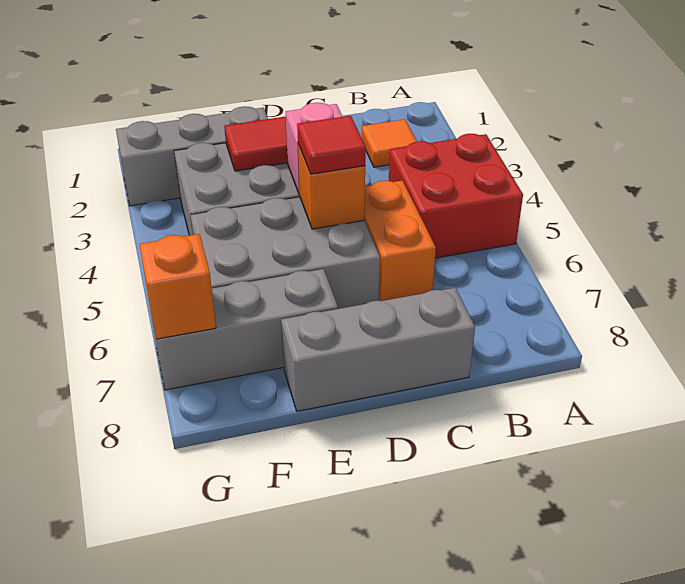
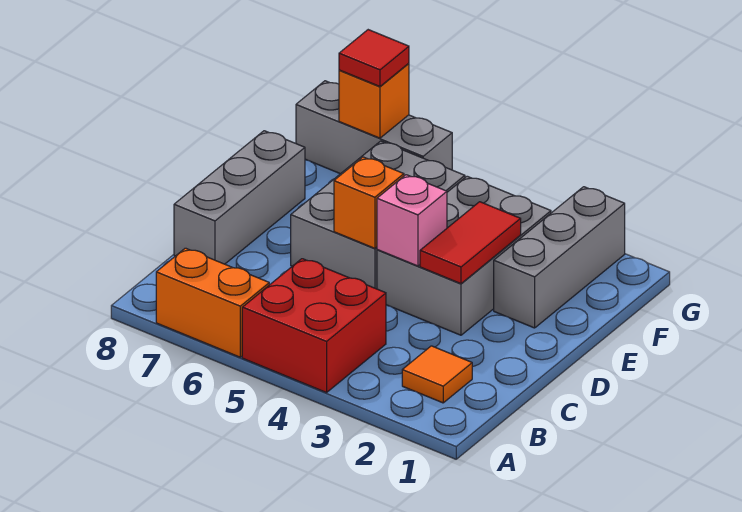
orange brick C5:C6 level 1 -> orange brick A6:A7 level 1
red tile D5 level 3 -> red tile G7 level 3
grey brick E7:G7 level 1 -> grey brick G6:G8 level 1

